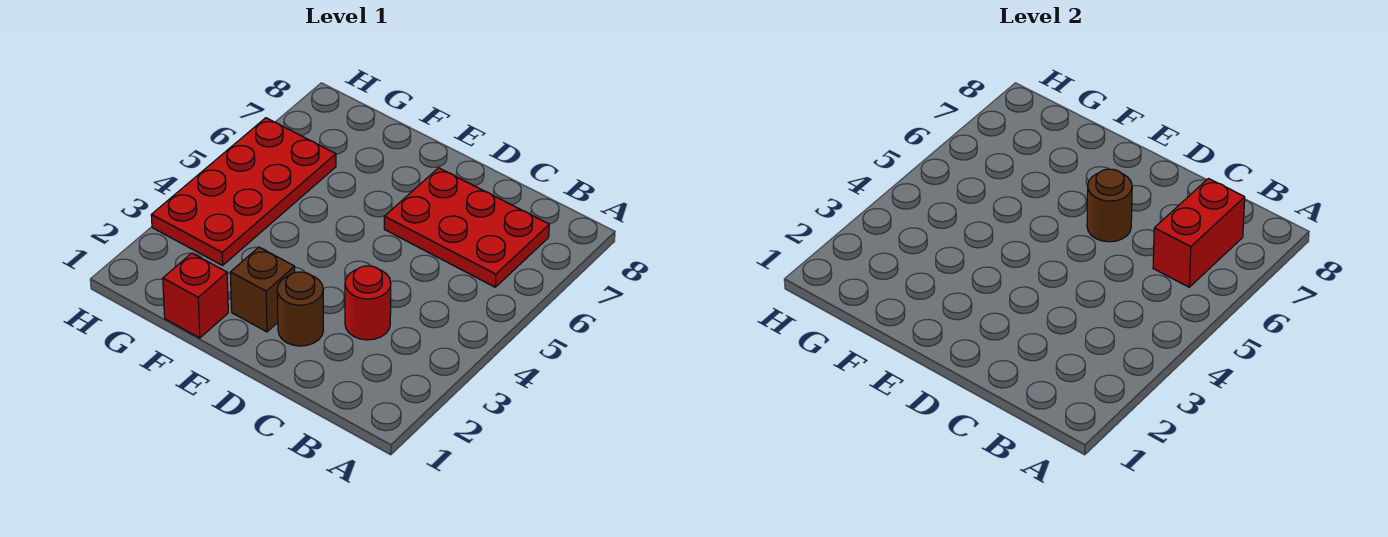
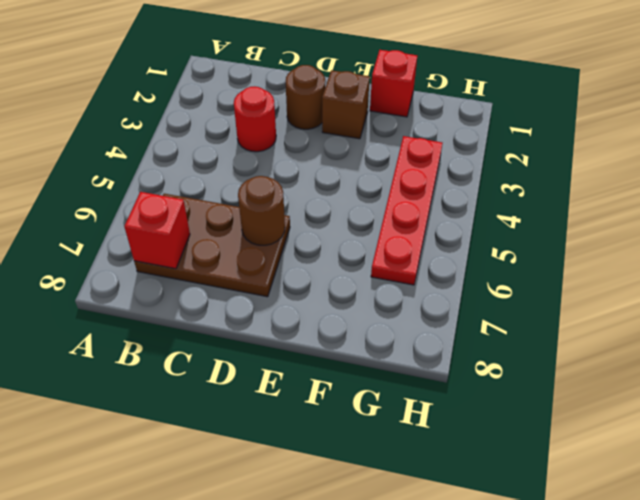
red plate B6:D7 level 1 -> brown plate B6:D7 level 1
red brick B6:B7 level 2 -> red brick B7 level 2
red plate G3:H6 level 1 -> red plate G3:G6 level 1

